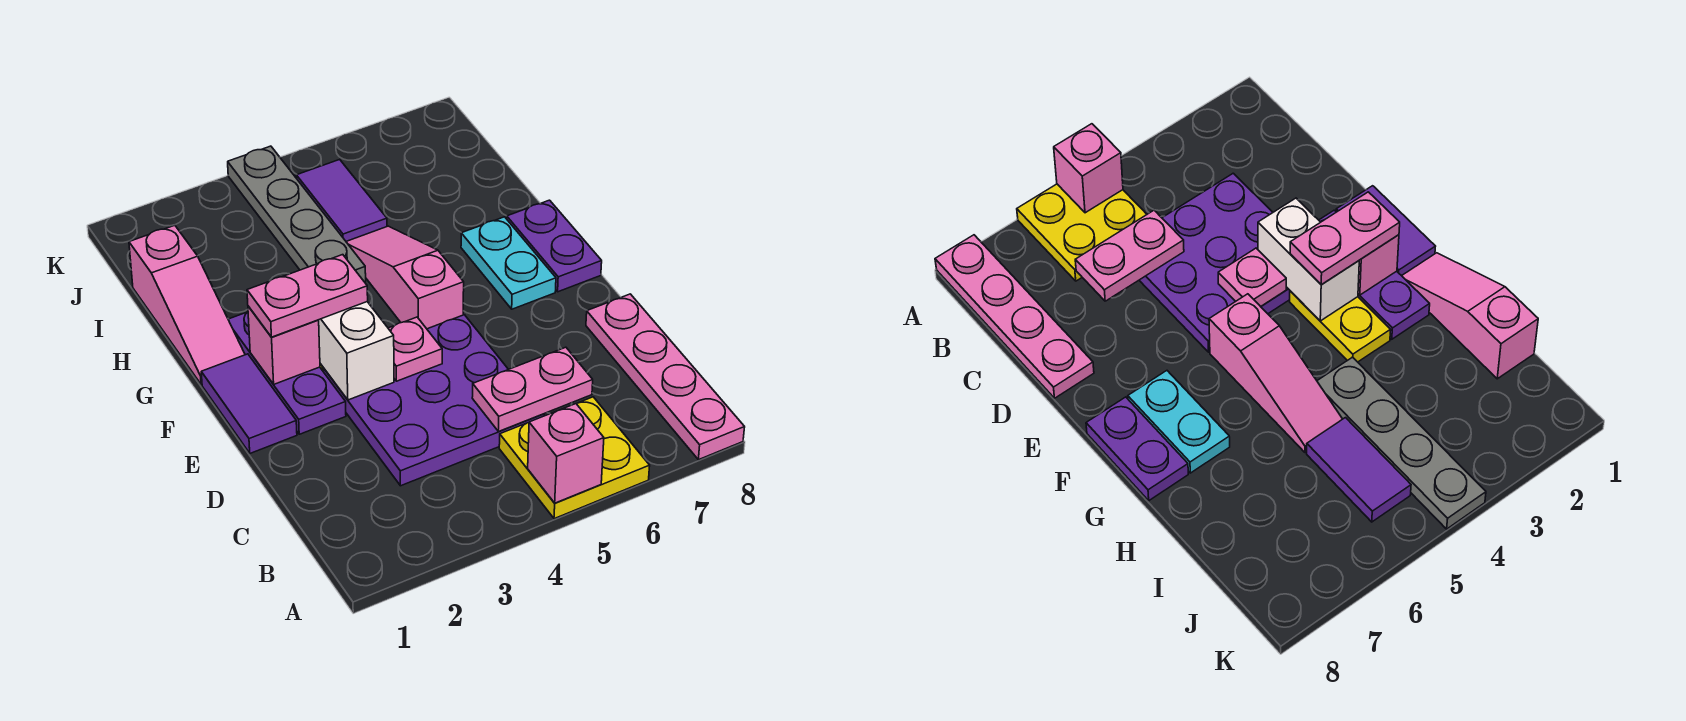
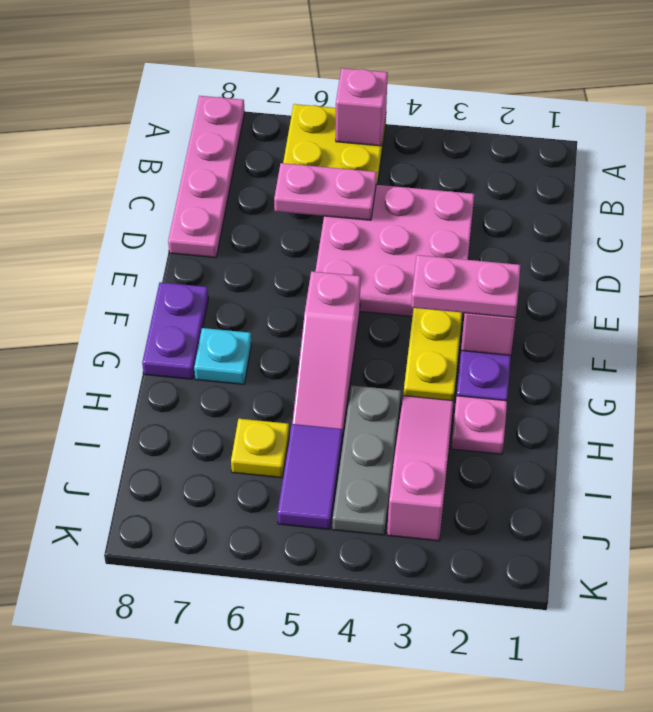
purple plate C3:E5 level 1 -> pink plate C3:E5 level 1
purple tile E1:F1 level 1 -> none
white brick E3:F3 level 2 -> none
pink plate E4 level 2 -> pink plate H2 level 1
cyan plate F7:G7 level 1 -> cyan plate G7 level 1
pink slope G1:I1 level 1 top I -> pink slope H3:J3 level 1 top J
grey plate H4:K4 level 1 -> grey plate H4:J4 level 1
none -> yellow plate I6 level 1

